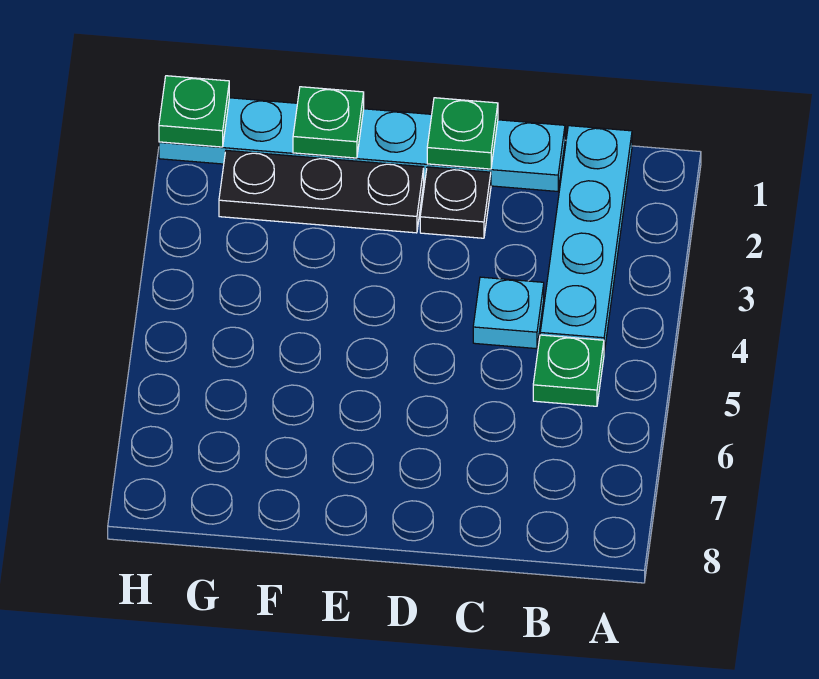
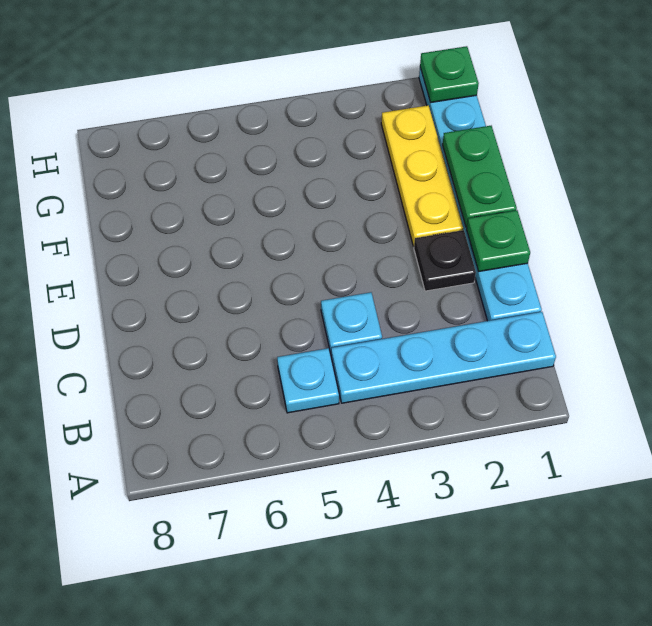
green plate B5 level 1 -> cyan plate B5 level 1
black plate E2:G2 level 1 -> yellow plate E2:G2 level 1
green plate F1 level 2 -> green plate E1:F1 level 2

